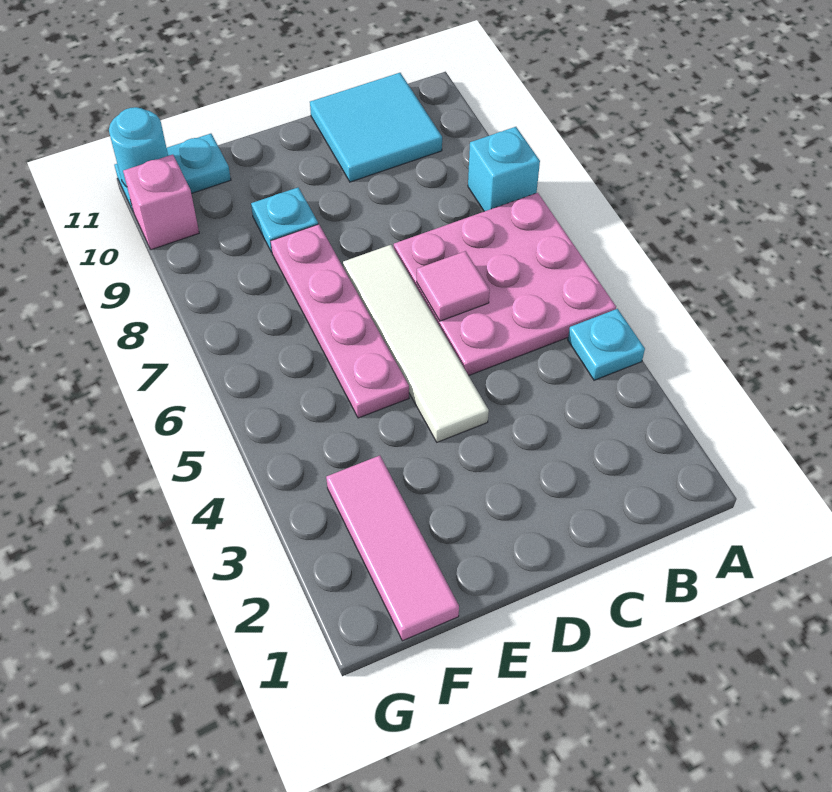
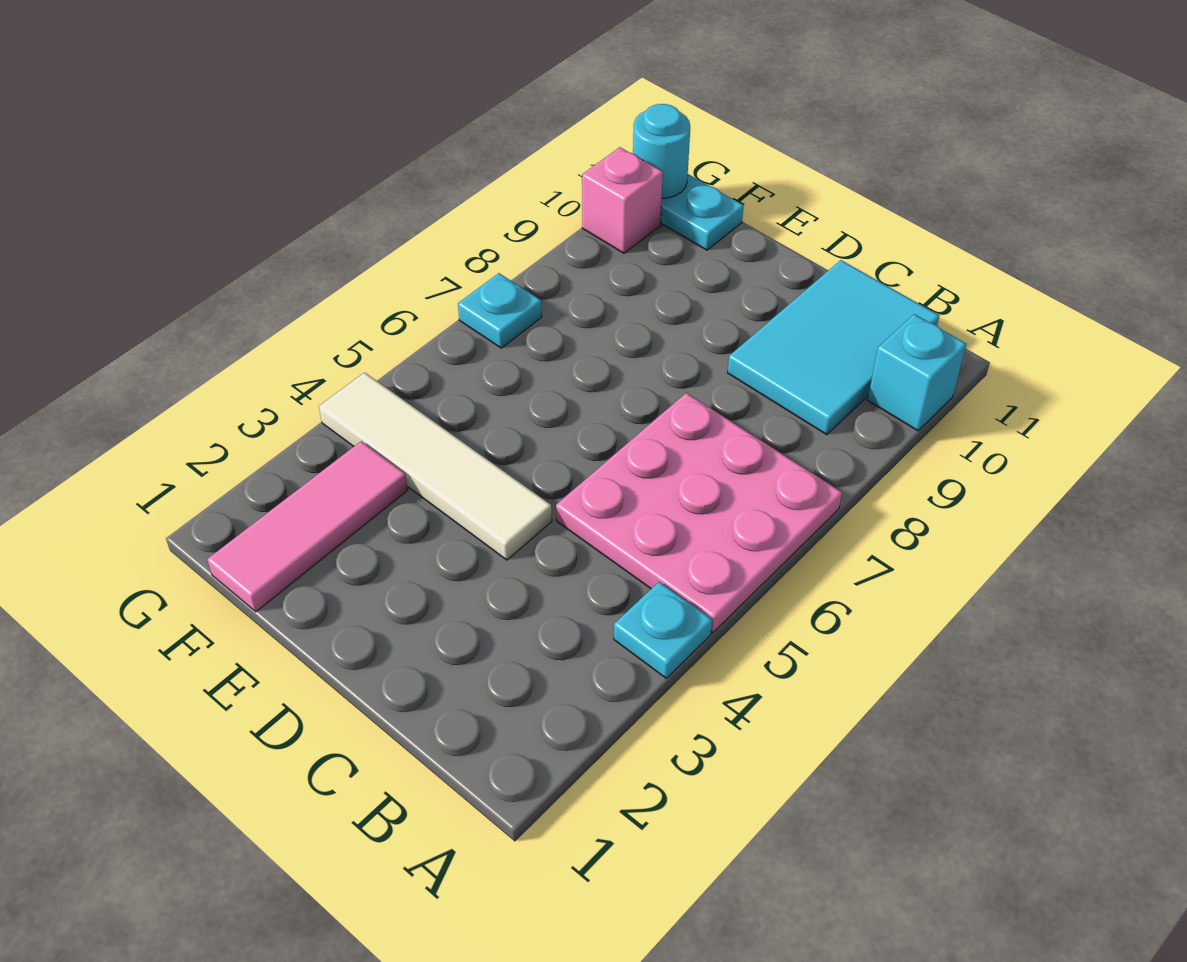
cyan brick A8 level 1 -> cyan brick A10 level 1
cyan tile B10:C11 level 1 -> cyan tile B9:C11 level 1
pink tile C6 level 2 -> none
white tile D4:D7 level 1 -> white tile D4:G4 level 1
pink plate E5:E8 level 1 -> none
cyan plate E9 level 1 -> cyan plate G7 level 1

